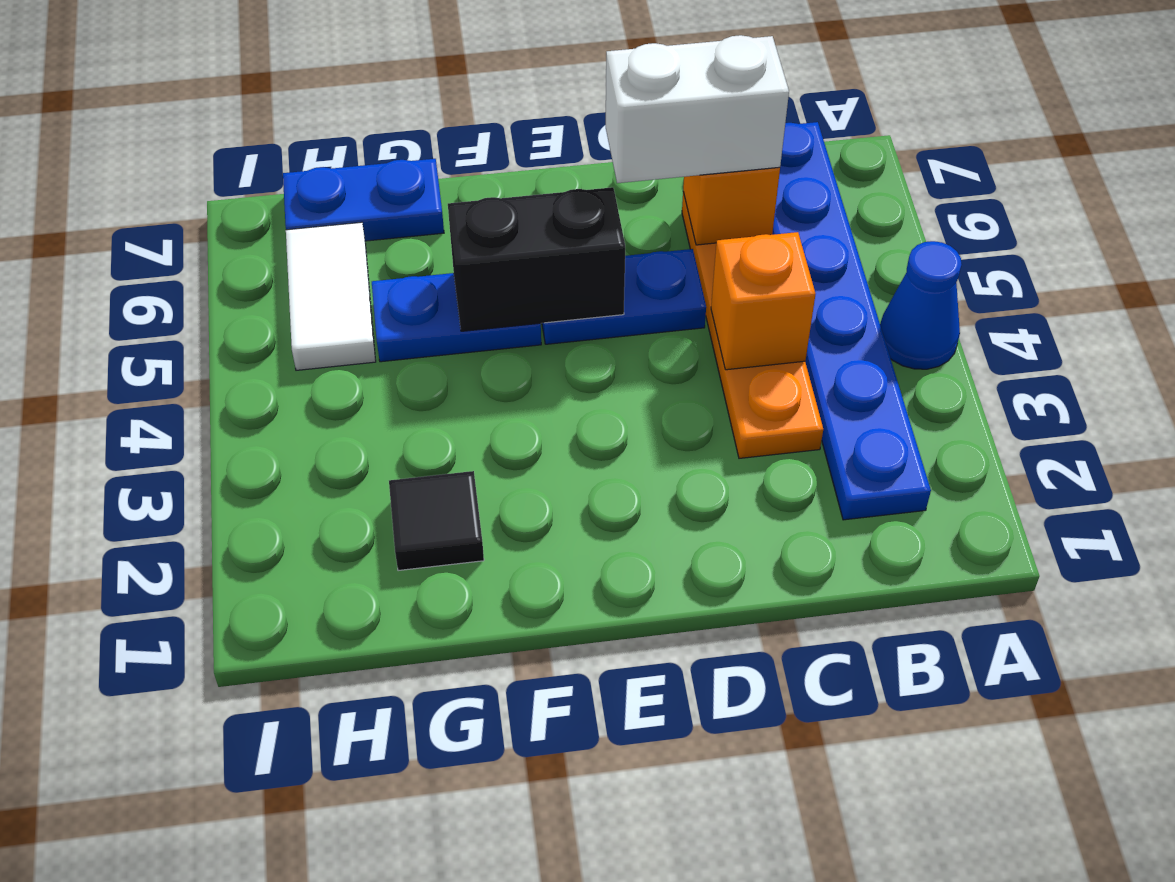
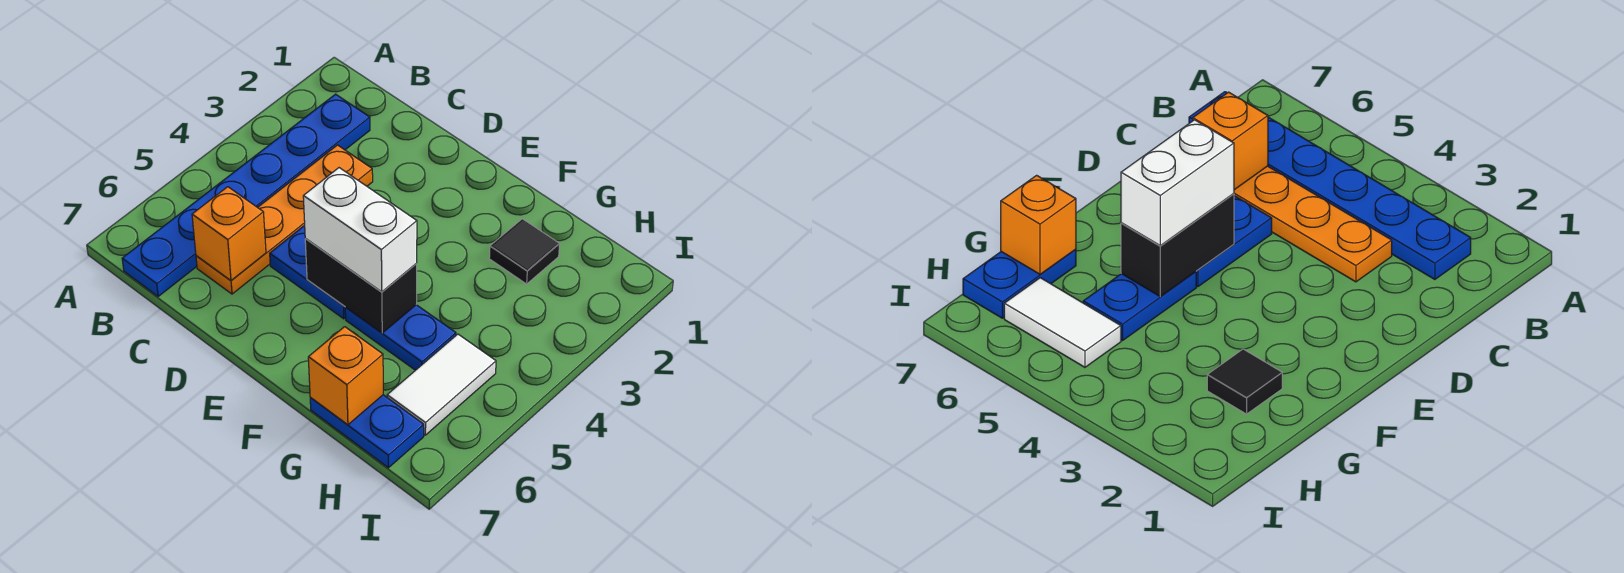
blue cone A4 level 1 -> none
orange brick C4 level 2 -> orange brick G7 level 2
white brick C6:D6 level 3 -> white brick E5:F5 level 3

